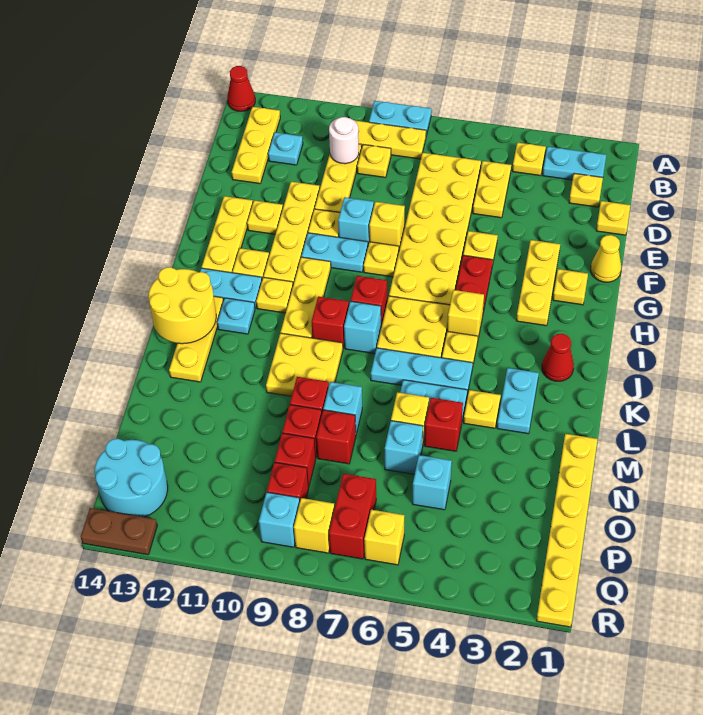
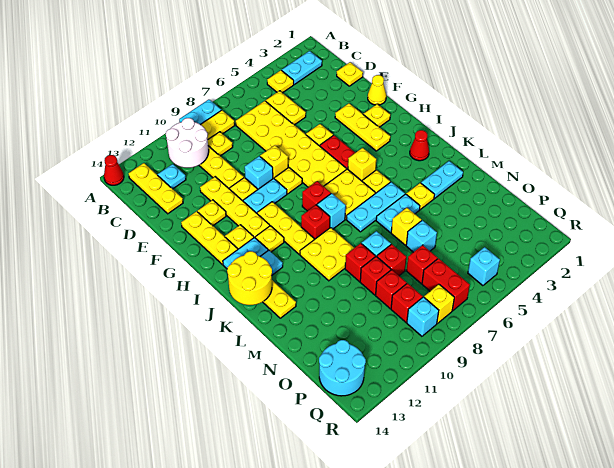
yellow plate C2 level 1 -> none
white round brick C10 level 2 -> white round brick B10:C11 level 2
cyan plate K3:L3 level 1 -> cyan plate L2:L3 level 1
yellow plate M1:R1 level 1 -> none
red brick M5 level 1 -> red brick O7 level 1
cyan brick O5 level 1 -> cyan brick Q5 level 1
yellow brick Q6 level 1 -> none
brown plate R13:R14 level 1 -> none

